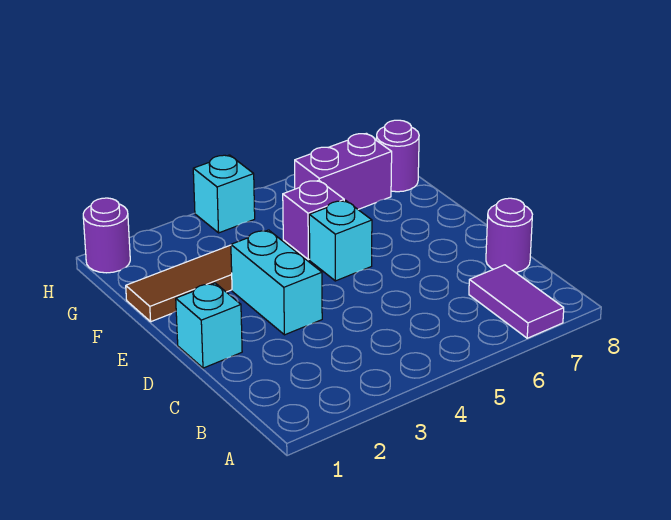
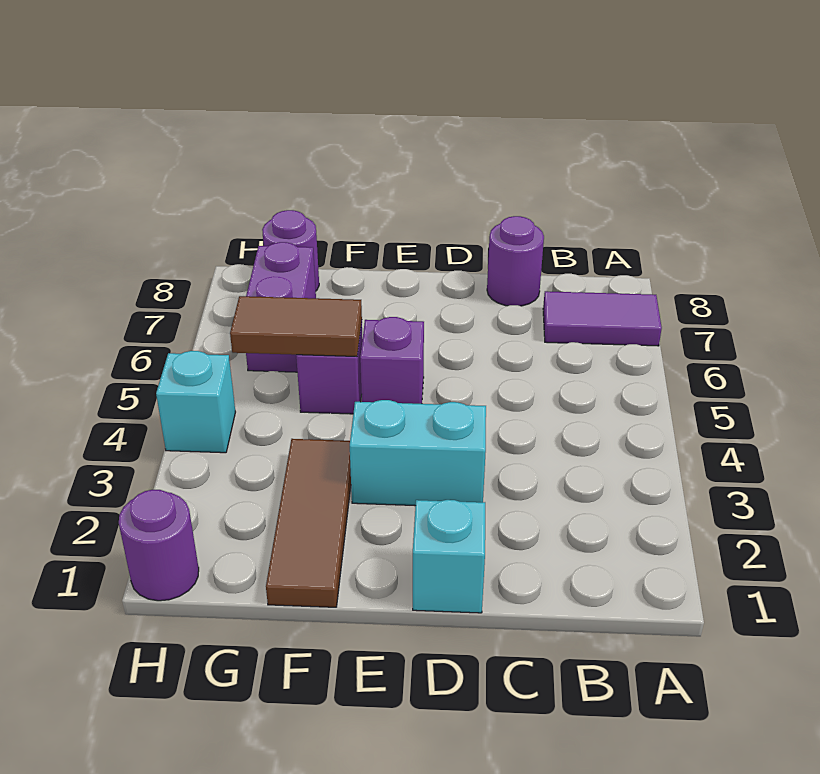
cyan brick E5 level 1 -> purple brick E5 level 1
none -> brown tile F5:G5 level 2

